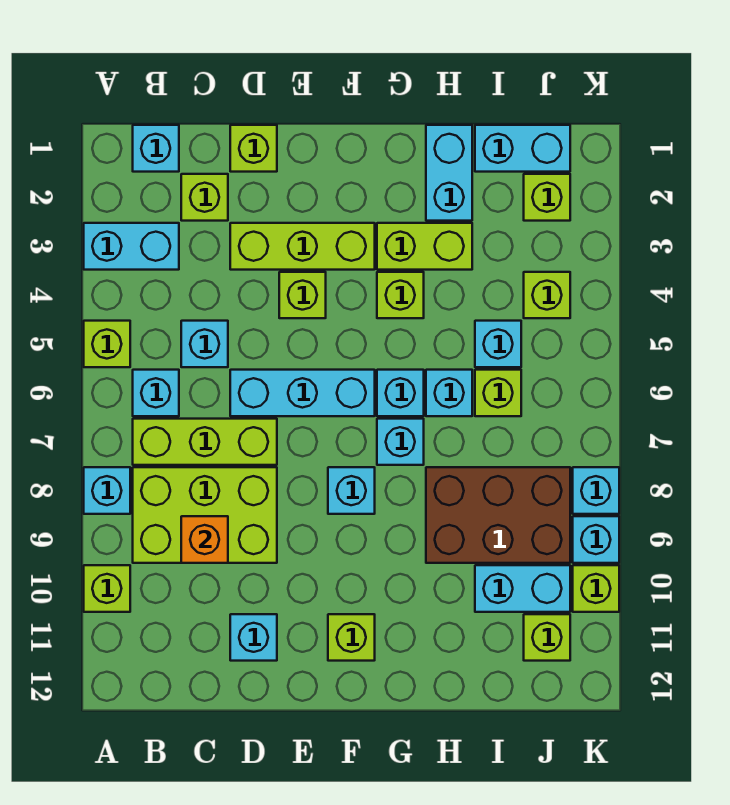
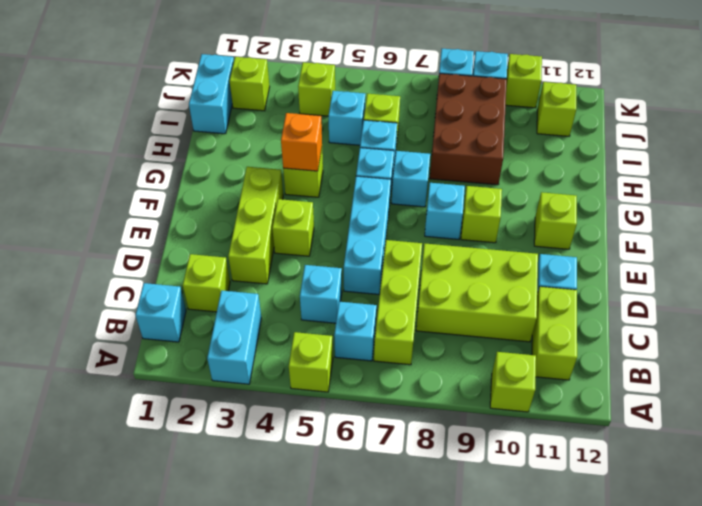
cyan brick A8 level 1 -> none
lime brick B8:D9 level 1 -> lime brick C8:D10 level 1
orange brick C9 level 2 -> orange brick G4 level 2
lime brick D1 level 1 -> lime brick F9 level 1
lime brick G3:H3 level 1 -> lime brick B11:C11 level 1
cyan brick H1:H2 level 1 -> none
cyan brick I10:J10 level 1 -> none

